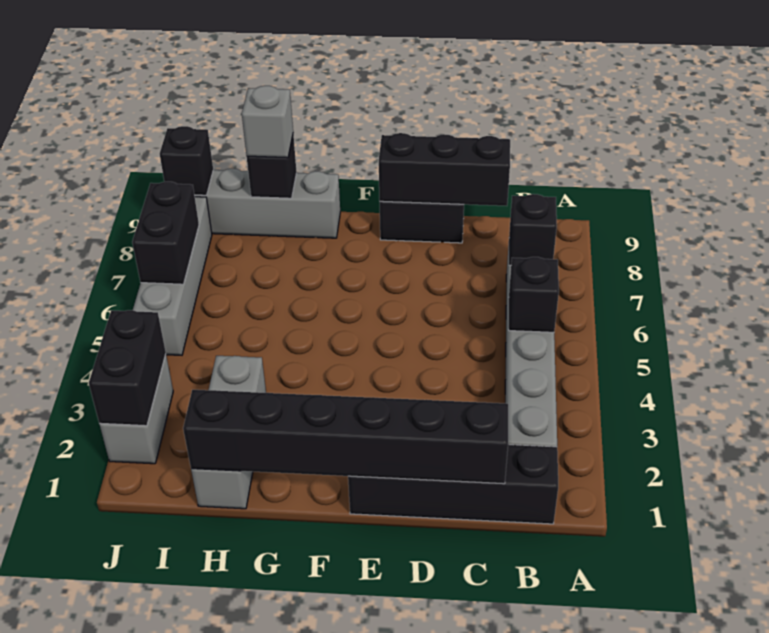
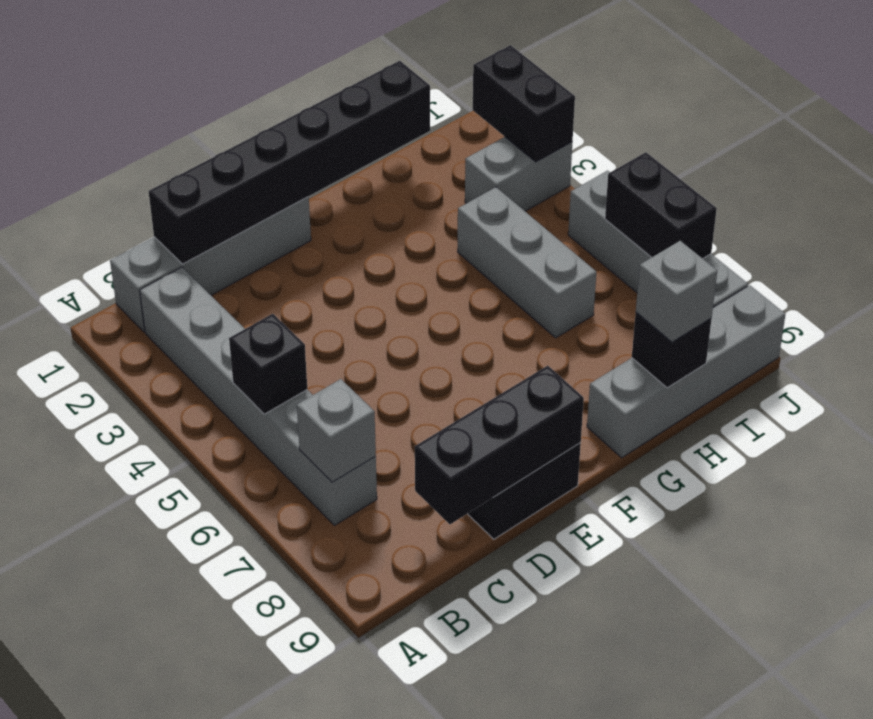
black brick B1:E1 level 1 -> grey brick B1:E1 level 1
black brick B7 level 2 -> grey brick B7 level 2
grey brick H1:H3 level 1 -> grey brick H4:H6 level 1
grey brick J2:J3 level 1 -> grey brick I3:J3 level 1
black brick J9 level 2 -> none

